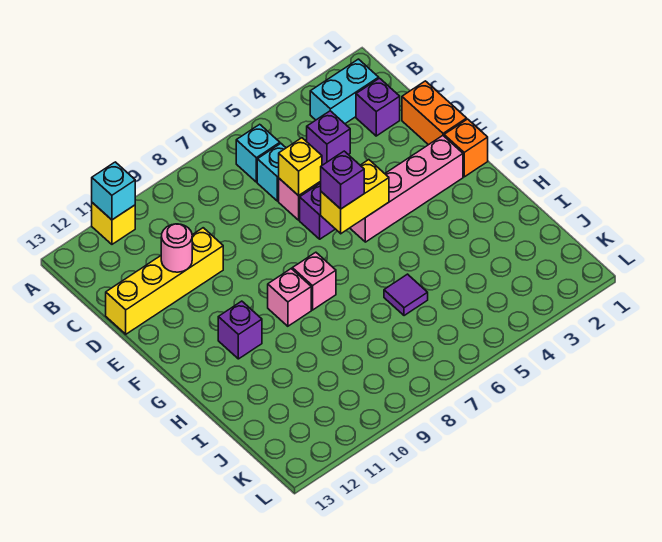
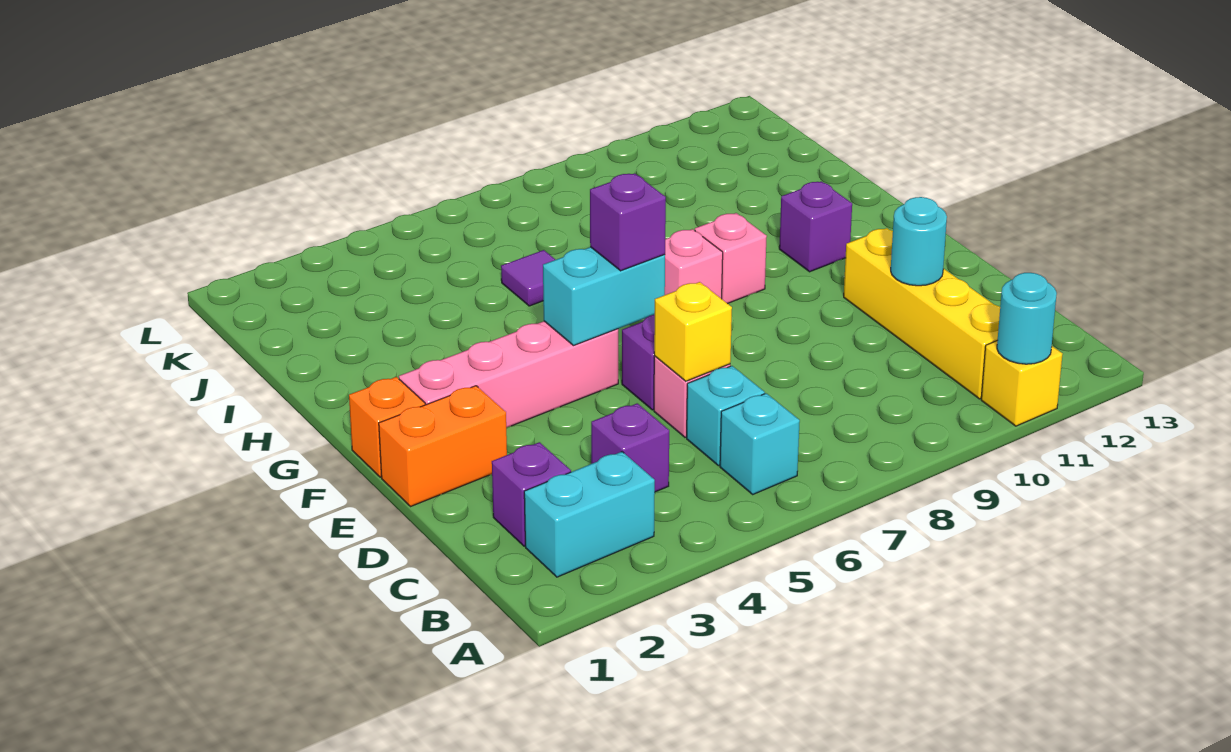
cyan brick A11 level 2 -> cyan round brick A11 level 2
orange brick D1:E1 level 1 -> orange brick E1:E2 level 1
yellow brick D10:D13 level 1 -> yellow brick B11:E11 level 1
pink round brick D11 level 2 -> cyan round brick D11 level 2
yellow brick F5:F6 level 2 -> cyan brick F5:F6 level 2

